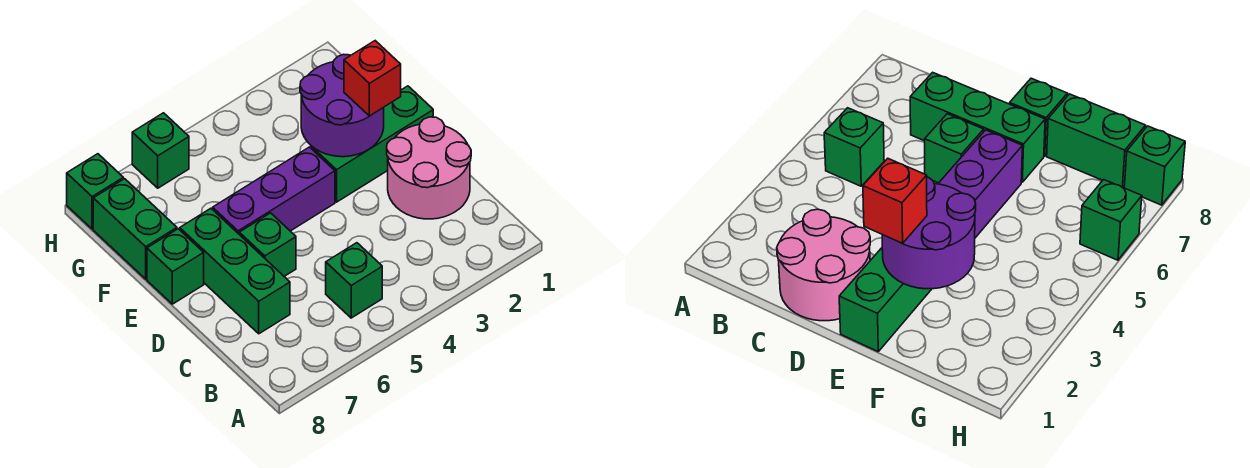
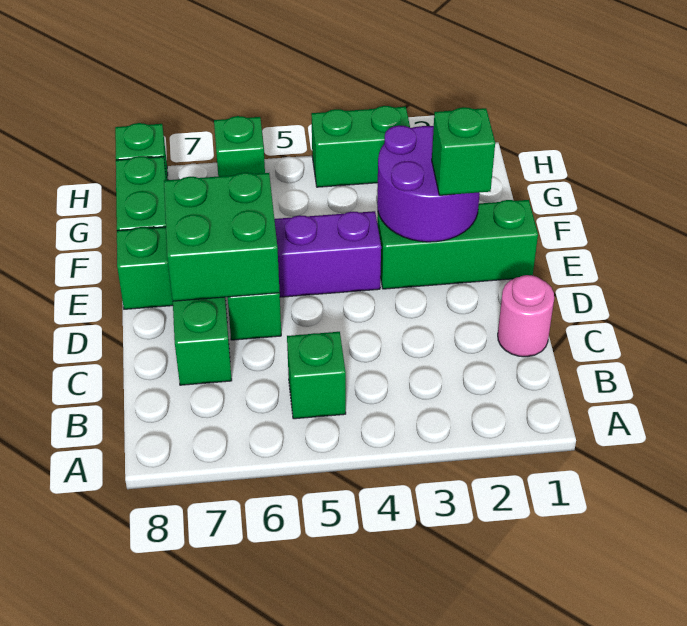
pink round brick C1:D2 level 1 -> pink round brick C1 level 1
none -> green brick D6:E7 level 2
red brick E2 level 3 -> green brick E2 level 3
none -> green brick H3:H4 level 1

